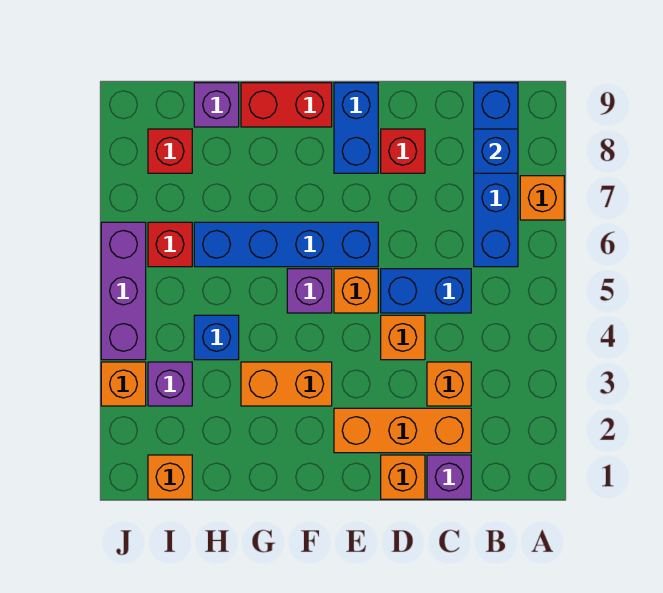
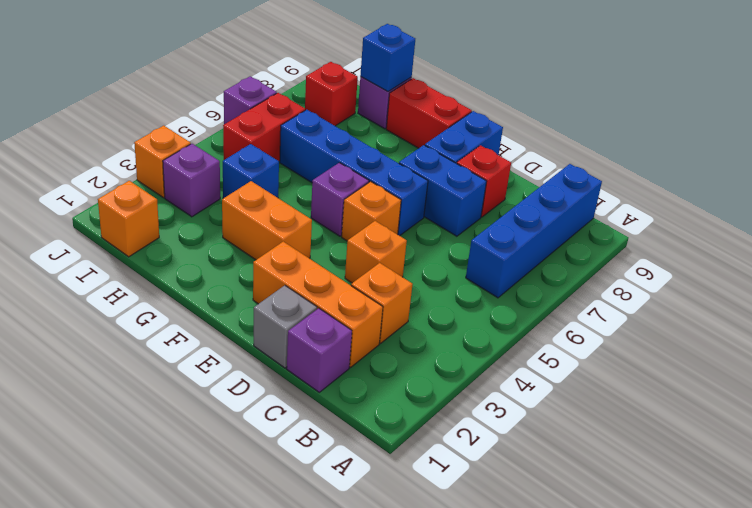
orange brick A7 level 1 -> none
blue brick B8 level 2 -> blue brick H9 level 2
blue brick C5:D5 level 1 -> blue brick D7:E7 level 1
orange brick D1 level 1 -> grey brick D1 level 1
red brick I6 level 1 -> red brick I5:I6 level 1
purple brick J4:J6 level 1 -> purple brick J6 level 1

